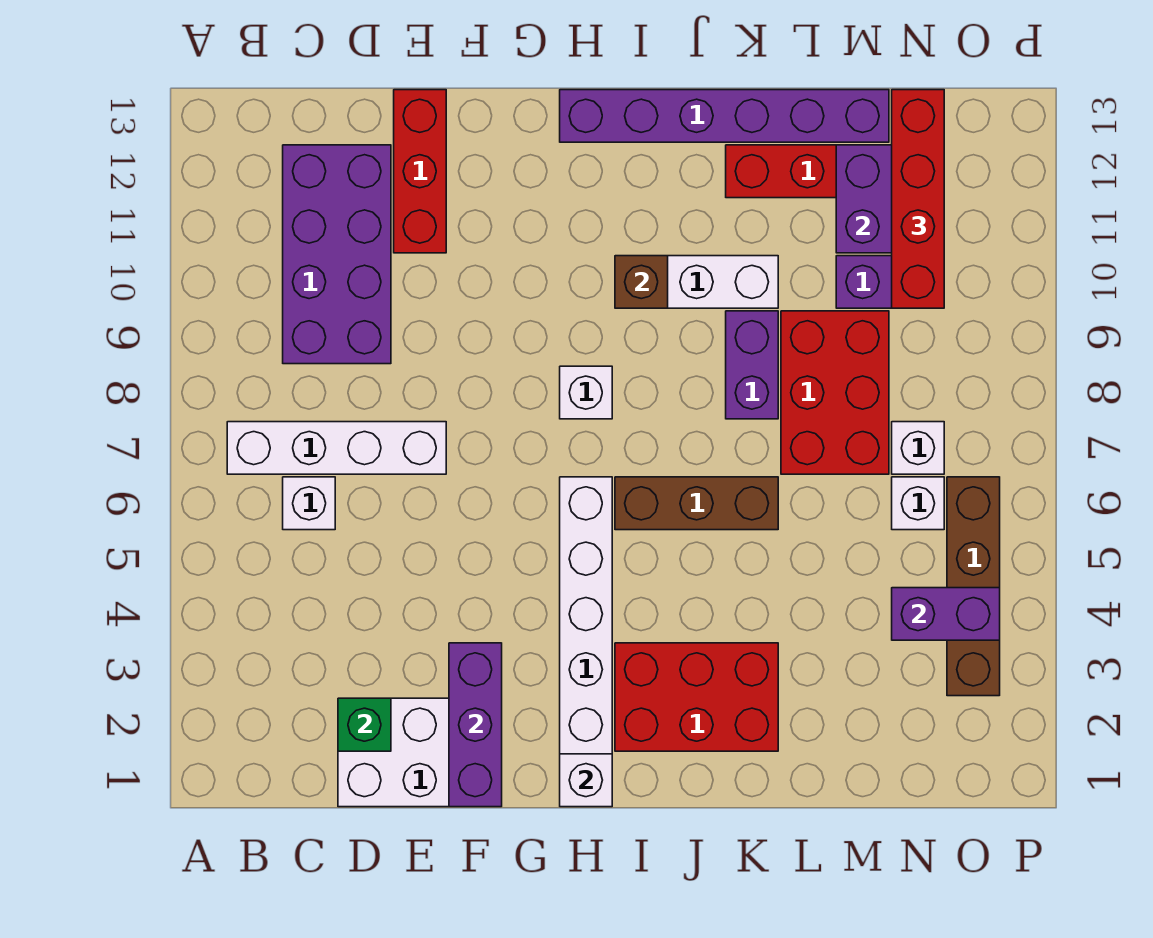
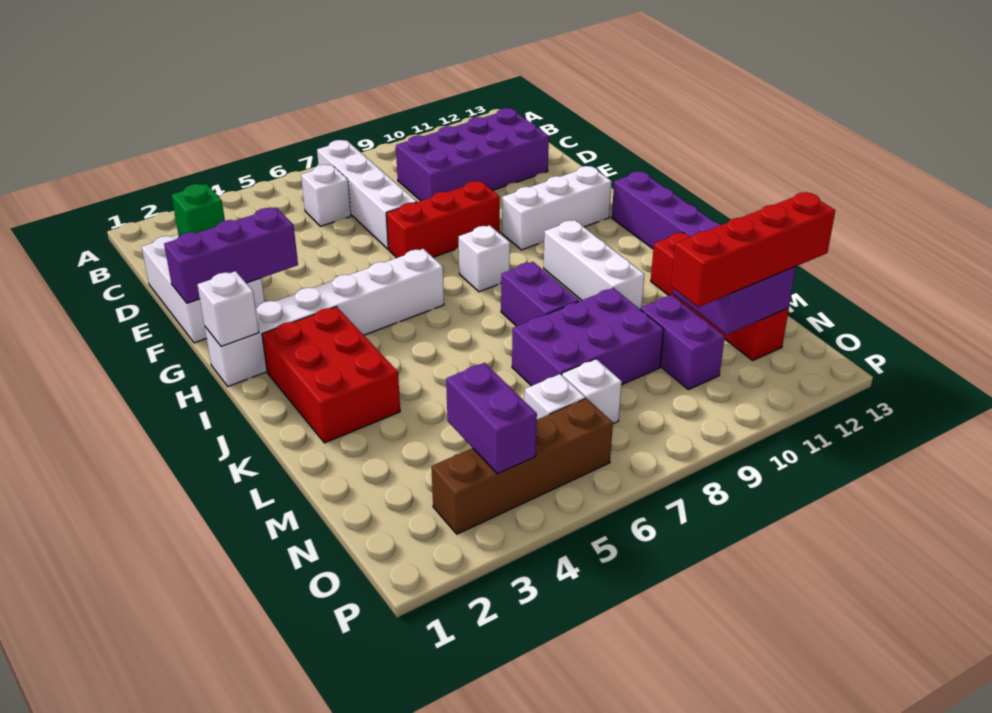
red brick E11:E13 level 1 -> red brick F7:F9 level 1
none -> white brick G10:G12 level 1
brown brick I6:K6 level 1 -> none
brown brick I10 level 2 -> none
purple brick K8:K9 level 1 -> purple brick J8:K8 level 1
red brick L7:M9 level 1 -> purple brick L7:M9 level 1

